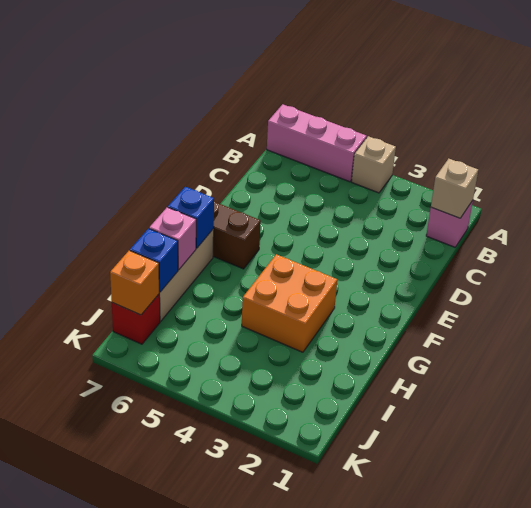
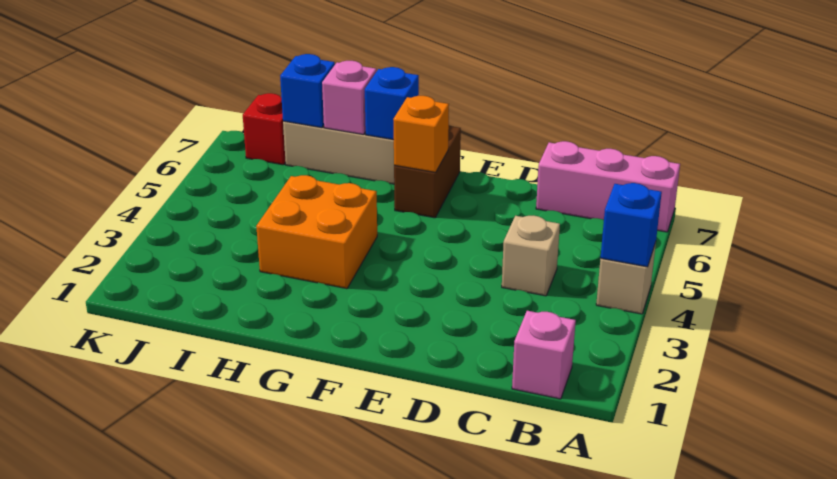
none -> blue brick A4 level 2
pink brick A5:A7 level 1 -> pink brick A7:C7 level 1
tan brick B1 level 2 -> tan brick C4 level 1
orange brick J7 level 2 -> orange brick F6 level 2

